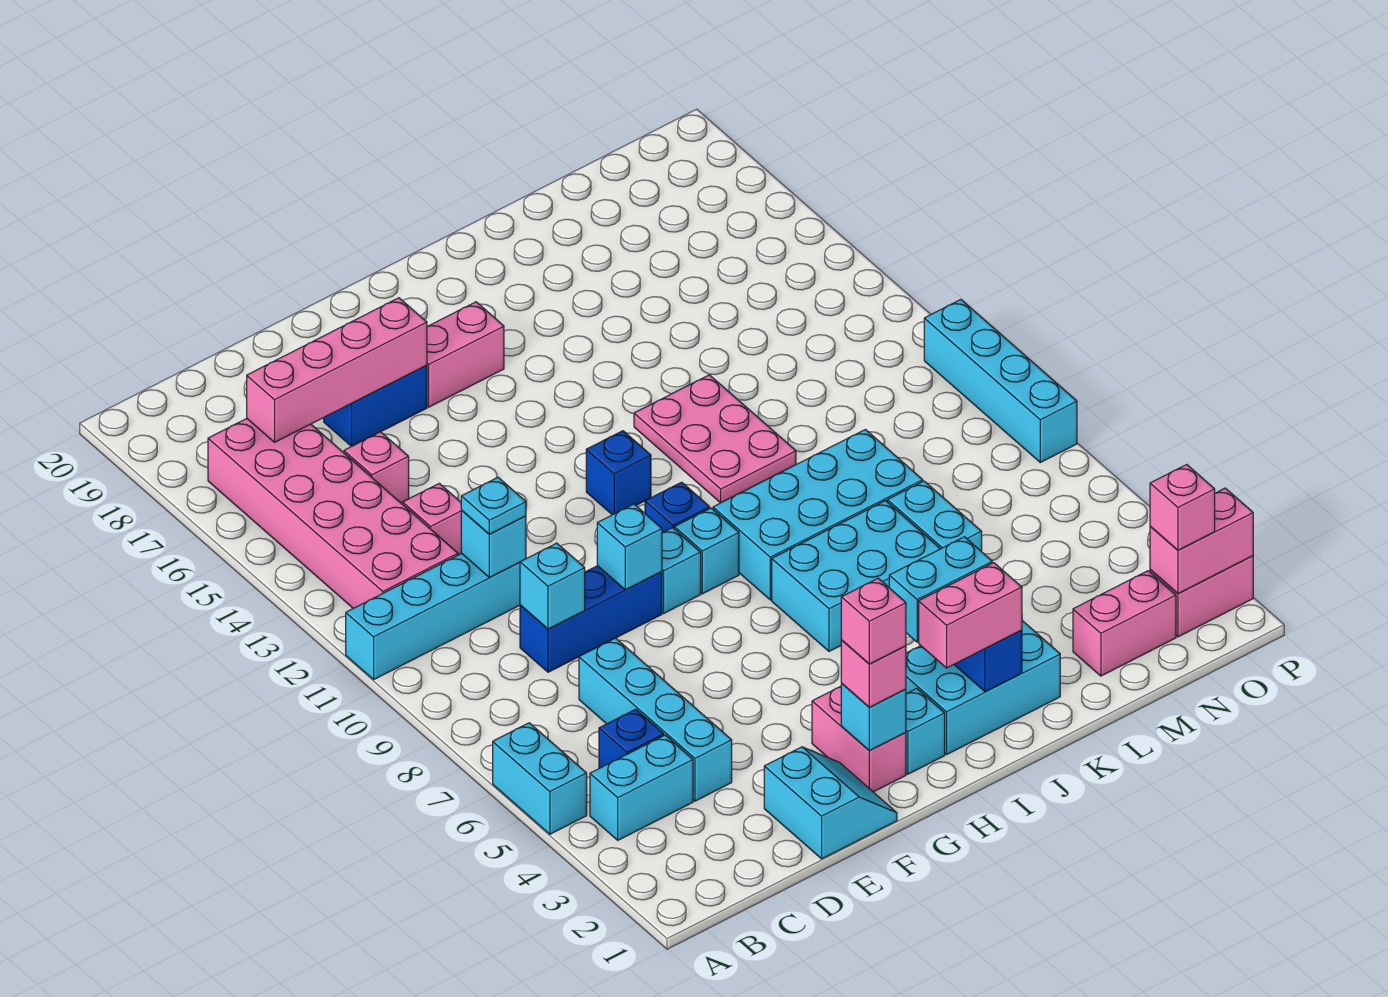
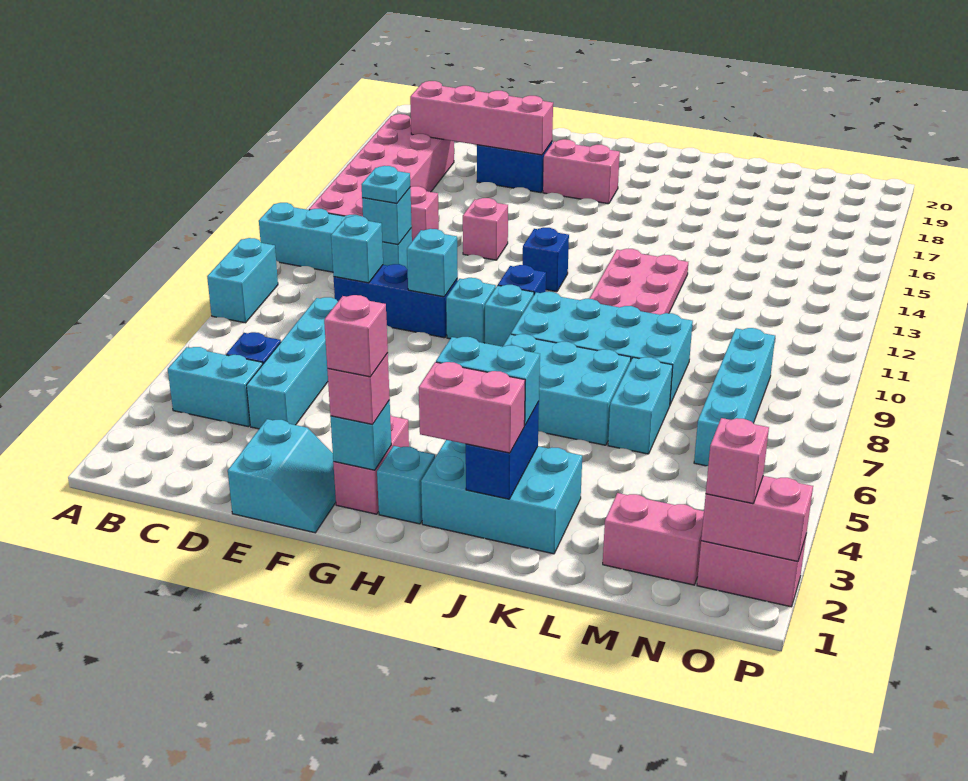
cyan brick A5:A6 level 1 -> cyan brick A8:A9 level 1
pink brick D15 level 1 -> pink brick F13 level 1
cyan brick P8:P11 level 1 -> cyan brick N6:N9 level 1

